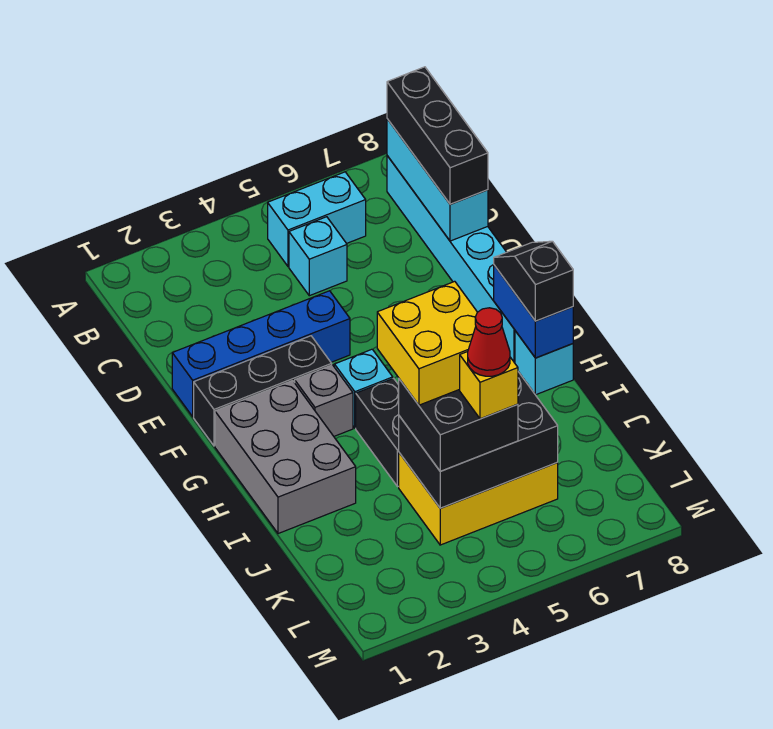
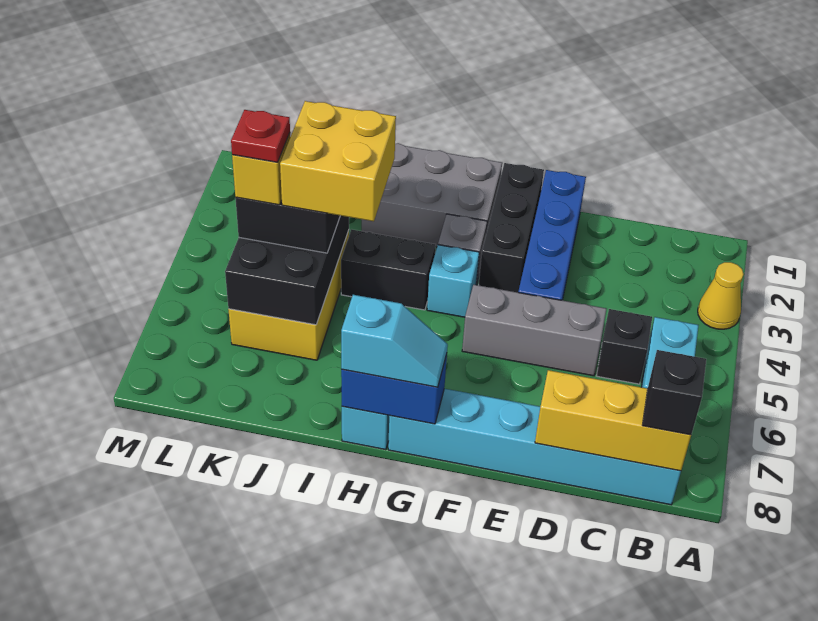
none -> yellow cone A3 level 1
cyan brick B8:D8 level 2 -> yellow brick B8:D8 level 2
black brick B8:D8 level 3 -> black brick B8 level 3
cyan brick C5 level 1 -> black brick C5 level 1
none -> grey brick D5:F5 level 1
black slope G8:H8 level 3 top H -> cyan slope G8:H8 level 3 top H
red cone K5 level 5 -> red plate K5 level 5

